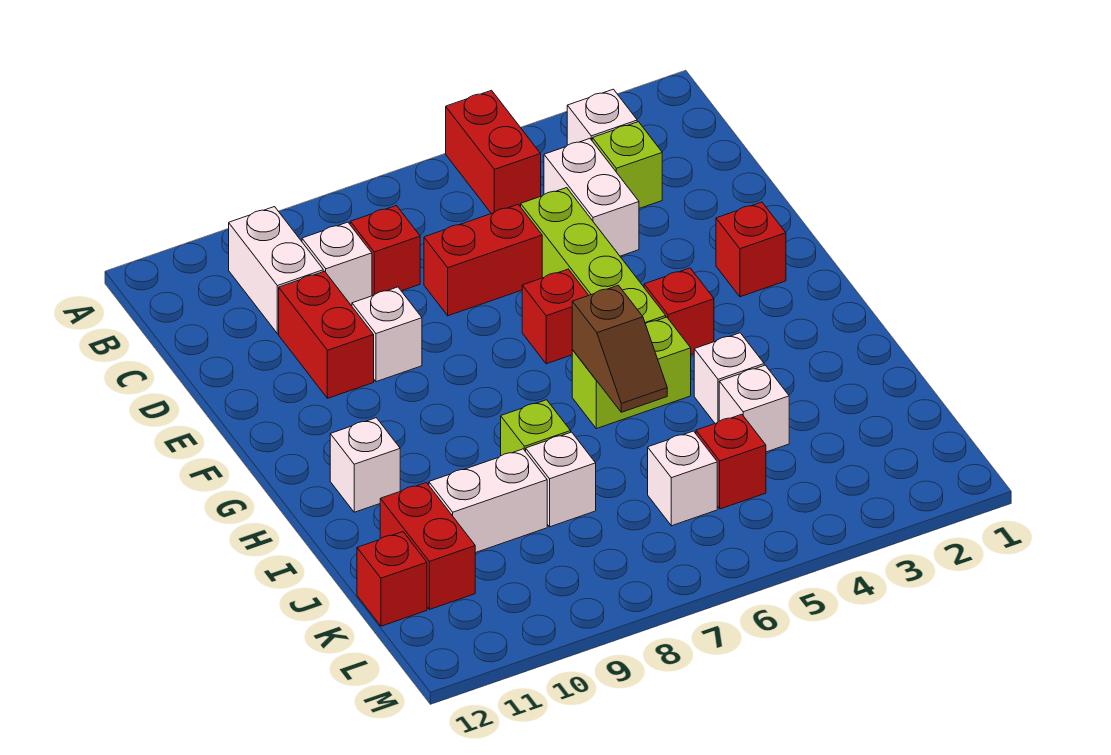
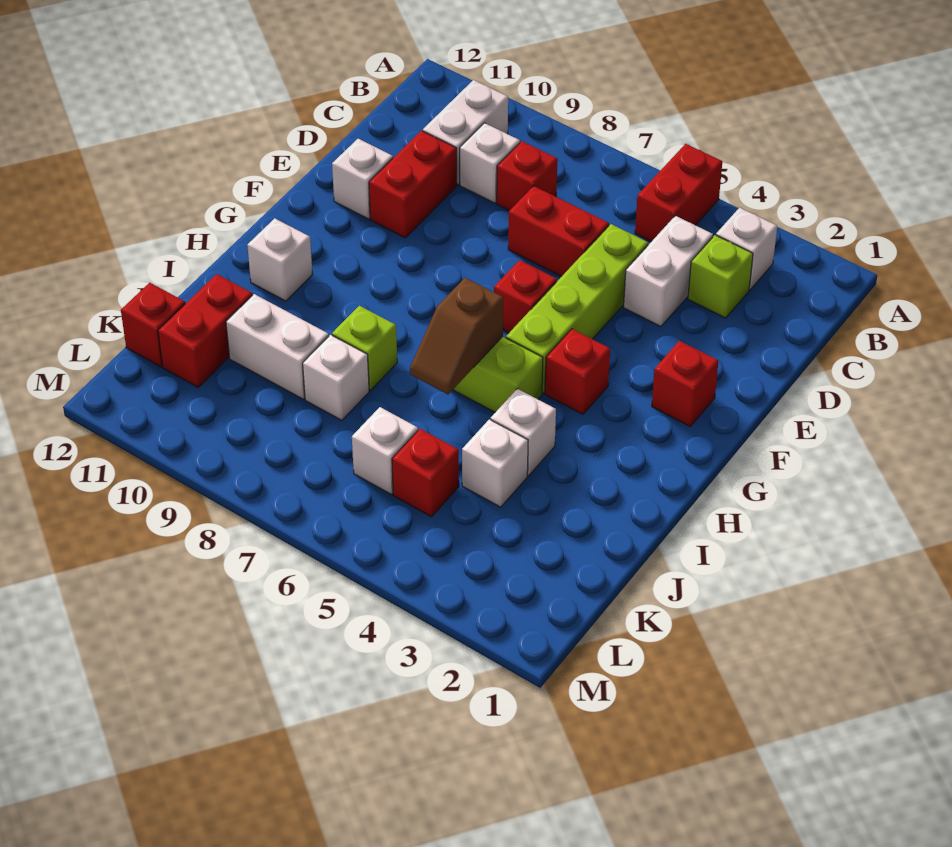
white brick E9 level 1 -> white brick E11 level 1

